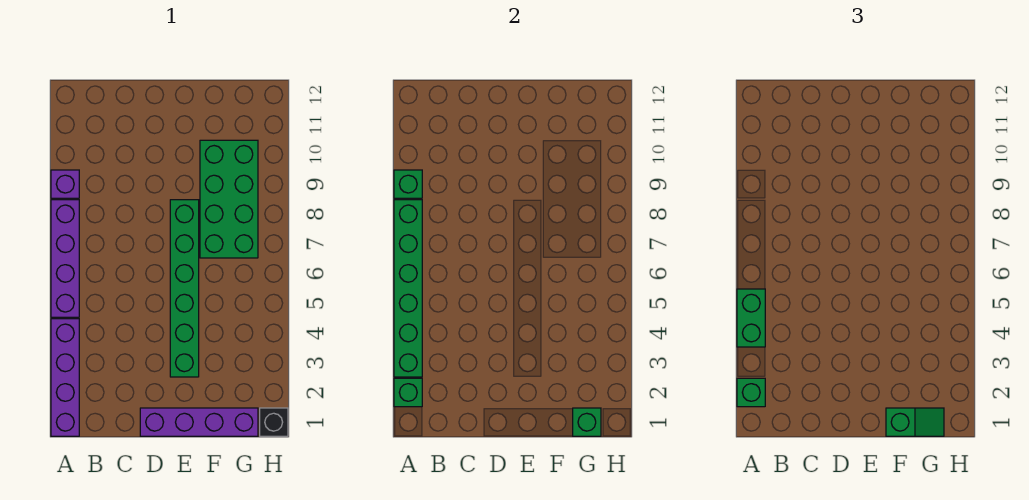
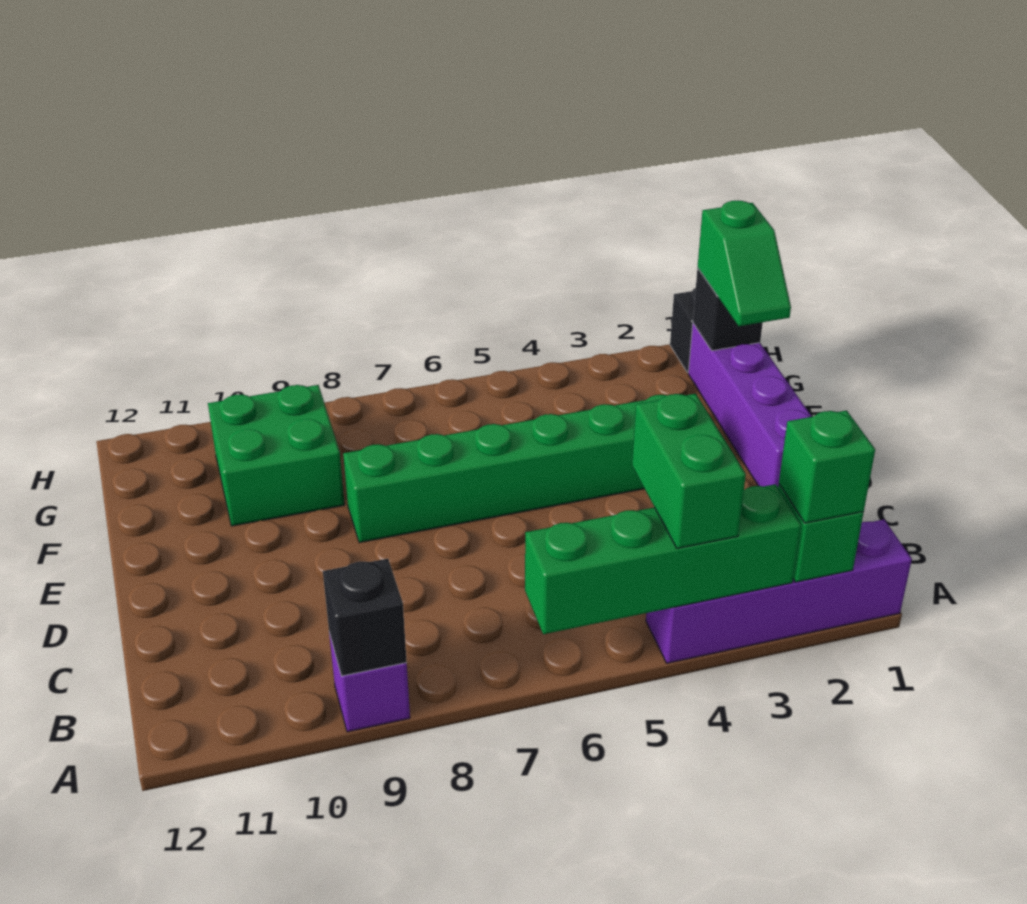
green brick A3:A8 level 2 -> green brick A3:A6 level 2
green brick A4:A5 level 3 -> green brick A4:B4 level 3
purple brick A5:A8 level 1 -> none
green brick A9 level 2 -> black brick A9 level 2
green slope F1:G1 level 3 top F -> green slope F1:G1 level 3 top G
green brick F7:G10 level 1 -> green brick F9:G10 level 1
green brick G1 level 2 -> black brick G1 level 2

